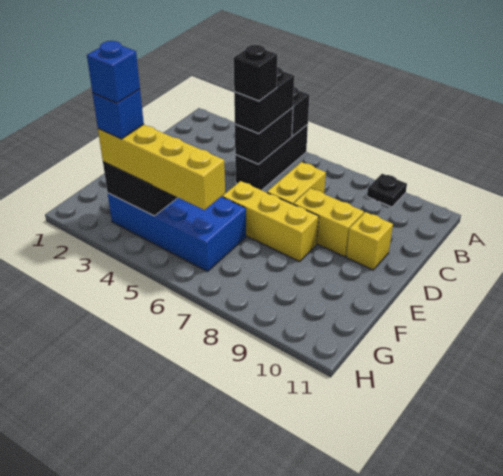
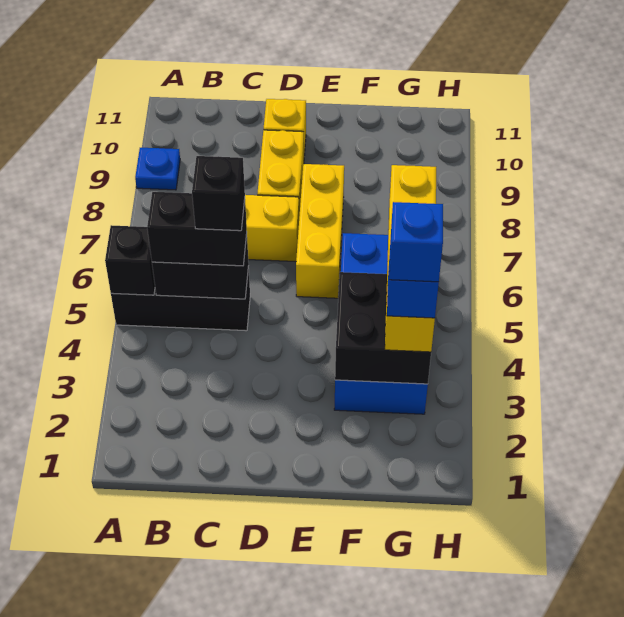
black plate A9 level 1 -> blue plate A9 level 1

